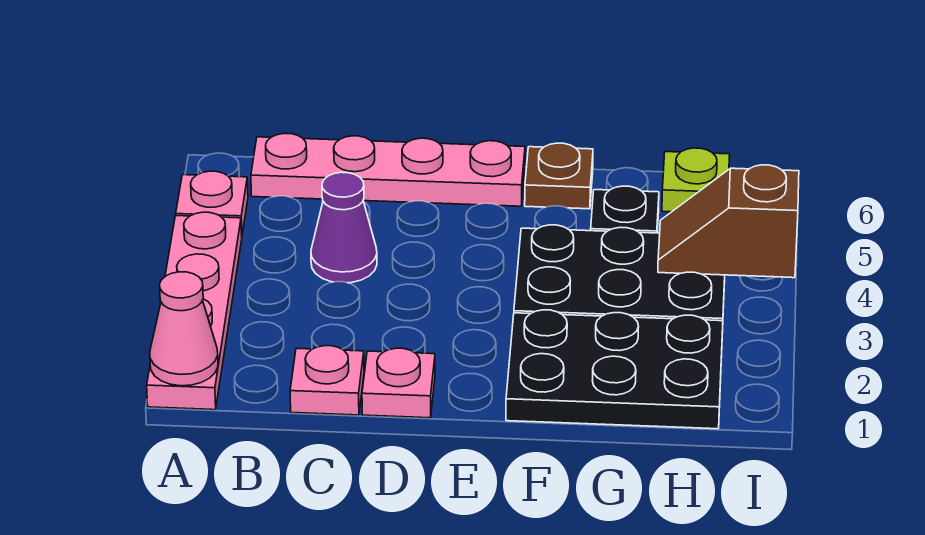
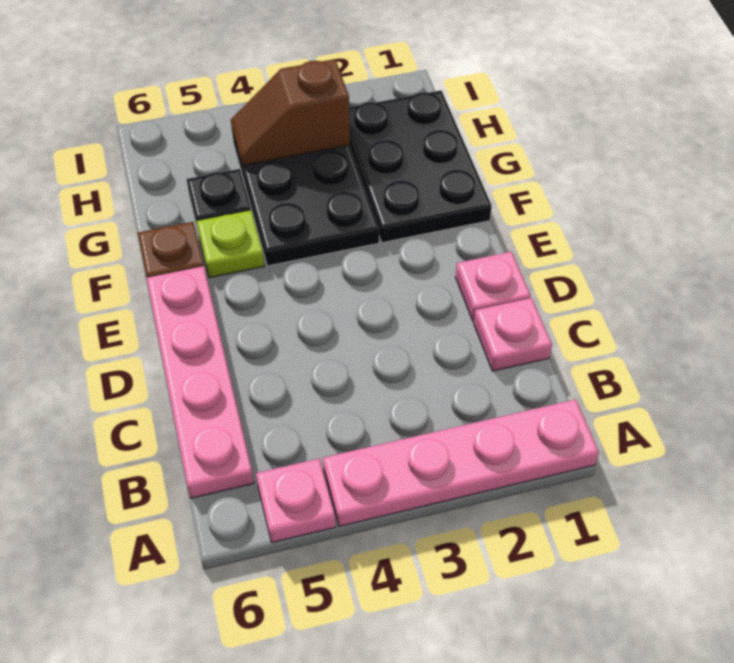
pink cone A1 level 2 -> none
purple cone C4 level 1 -> none
brown slope H4:I4 level 2 top I -> brown slope H3:H4 level 2 top 3
lime plate H6 level 1 -> lime plate F5 level 1

